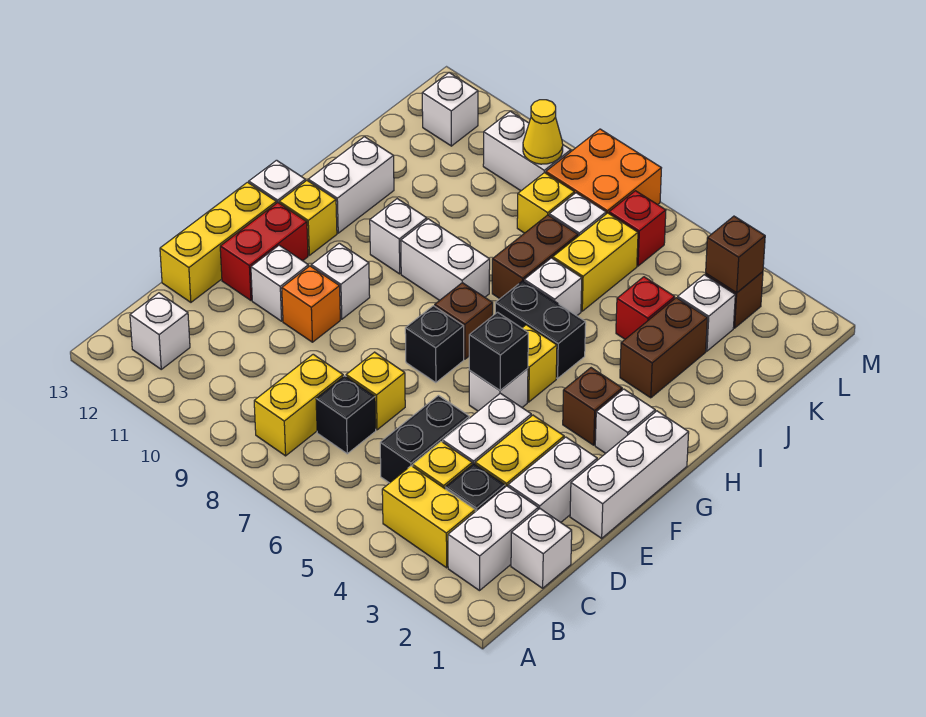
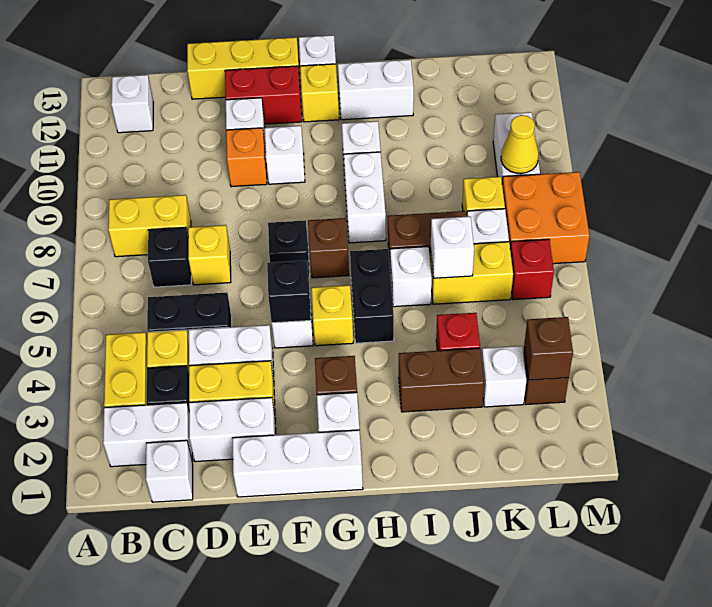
white brick L12 level 1 -> white brick J6 level 2

